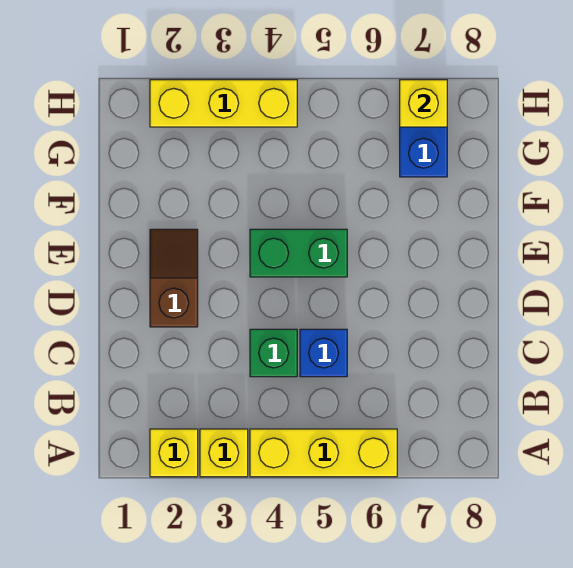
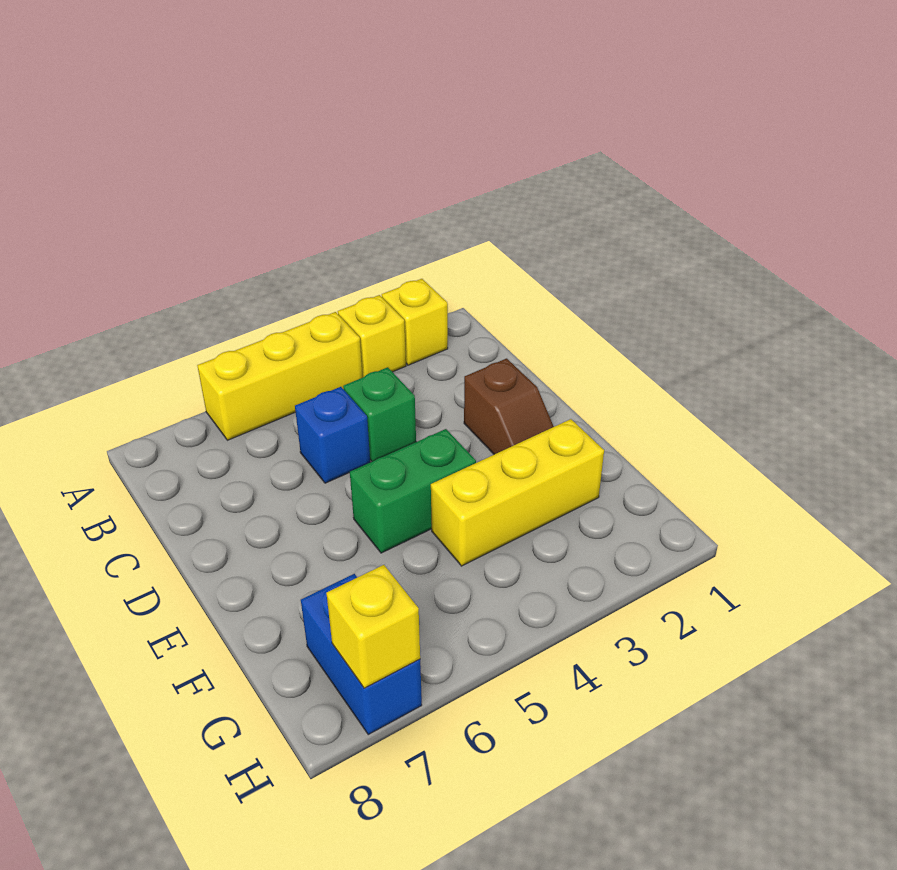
yellow brick H2:H4 level 1 -> yellow brick F2:F4 level 1

